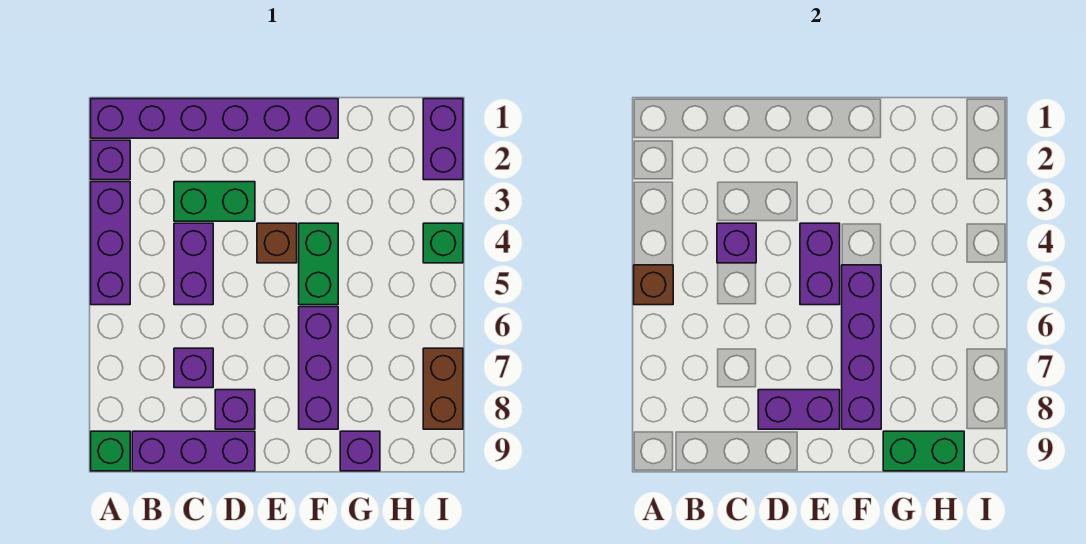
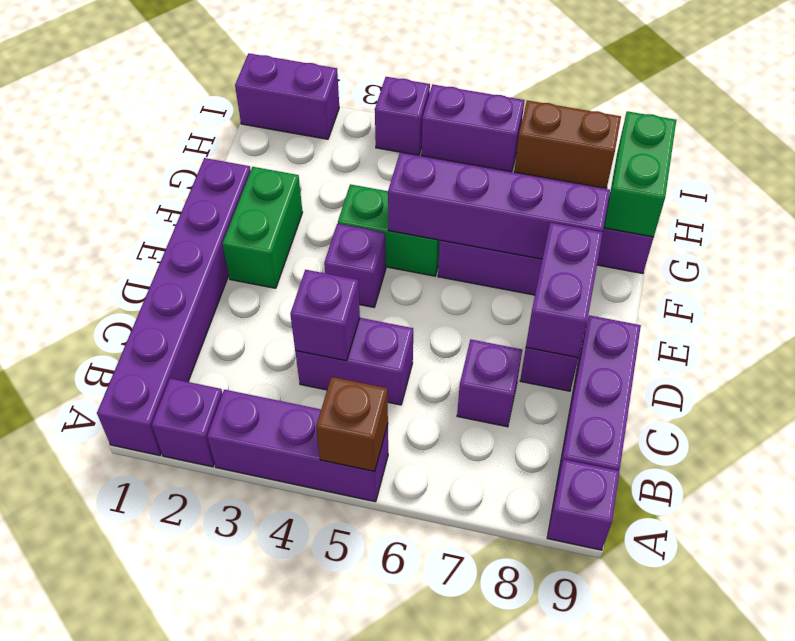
green brick A9 level 1 -> purple brick A9 level 1
green brick C3:D3 level 1 -> green brick E2:F2 level 1
brown brick E4 level 1 -> purple brick E4 level 1
purple brick E4:E5 level 2 -> purple brick I5:I6 level 1
green brick I4 level 1 -> purple brick I4 level 1

